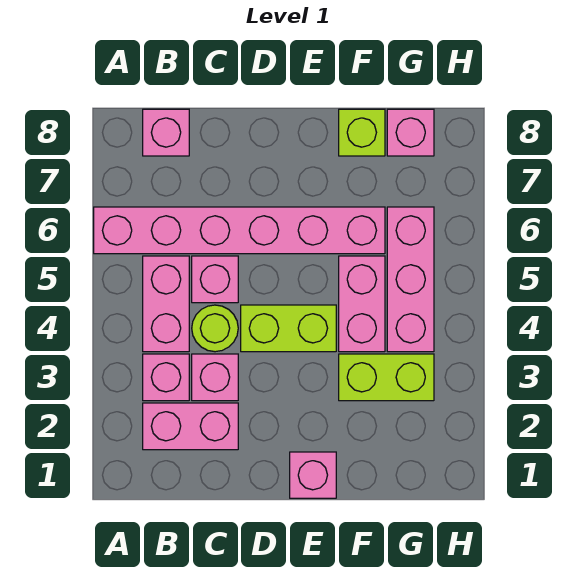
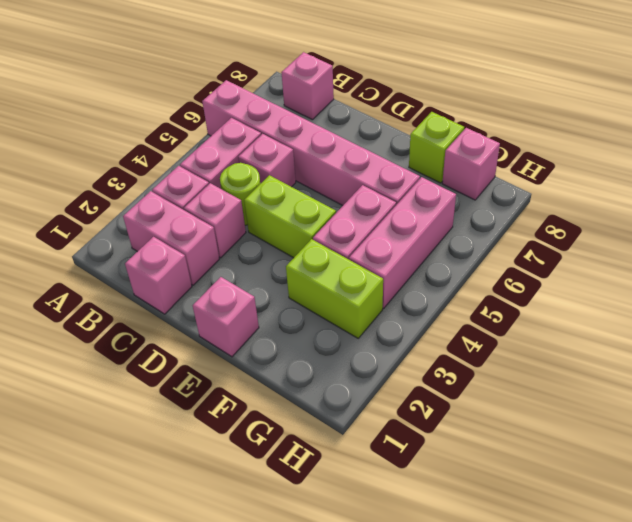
none -> pink brick C1 level 1

